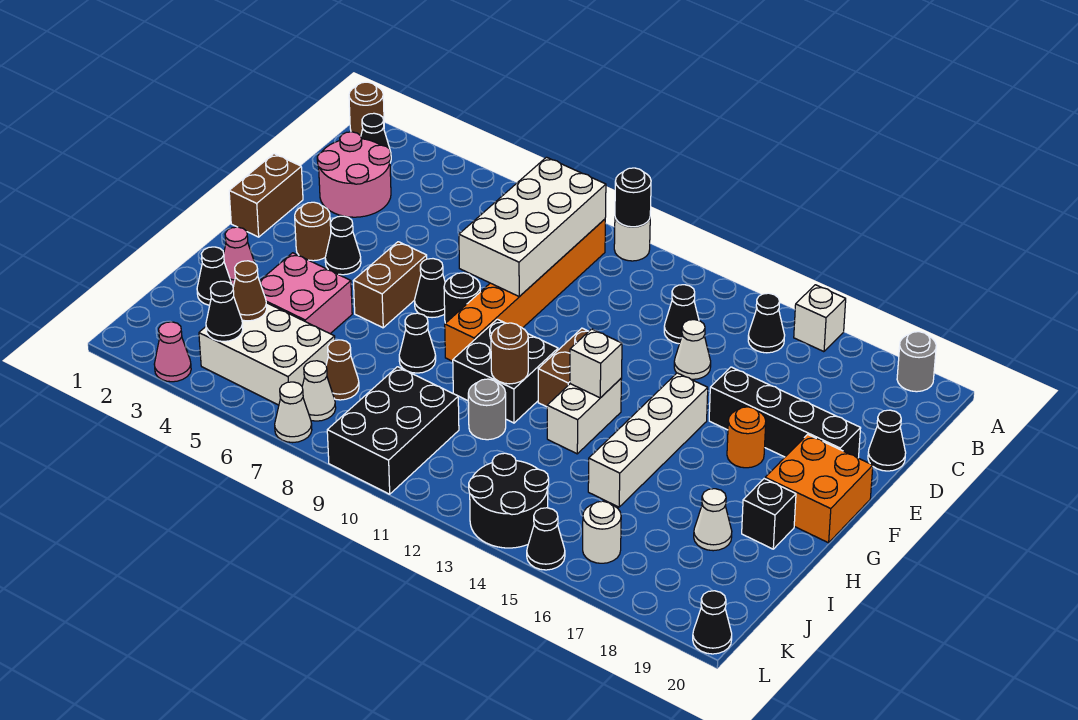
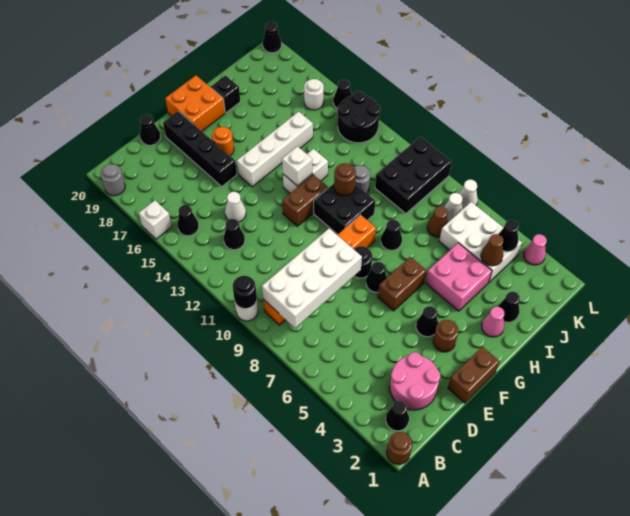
white cone I18 level 1 -> none

